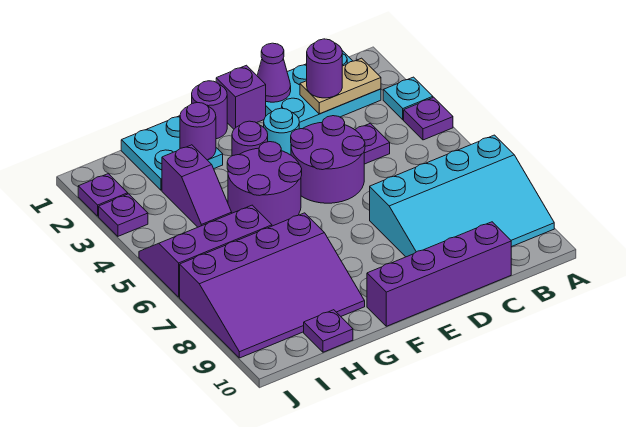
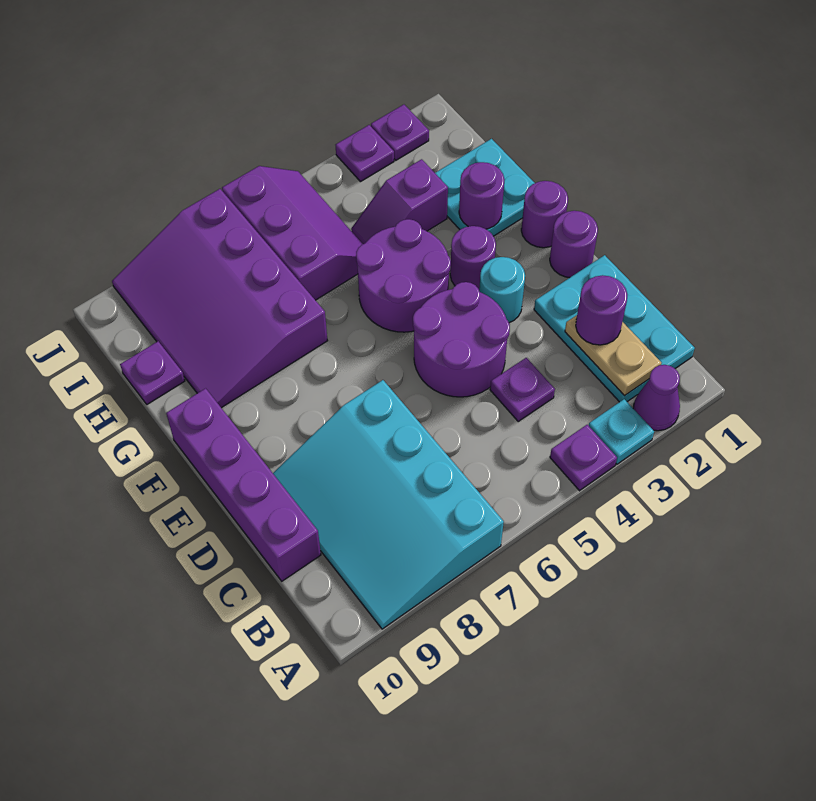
purple cone D1 level 2 -> purple cone A2 level 1
purple brick E1 level 1 -> purple round brick E1 level 1

